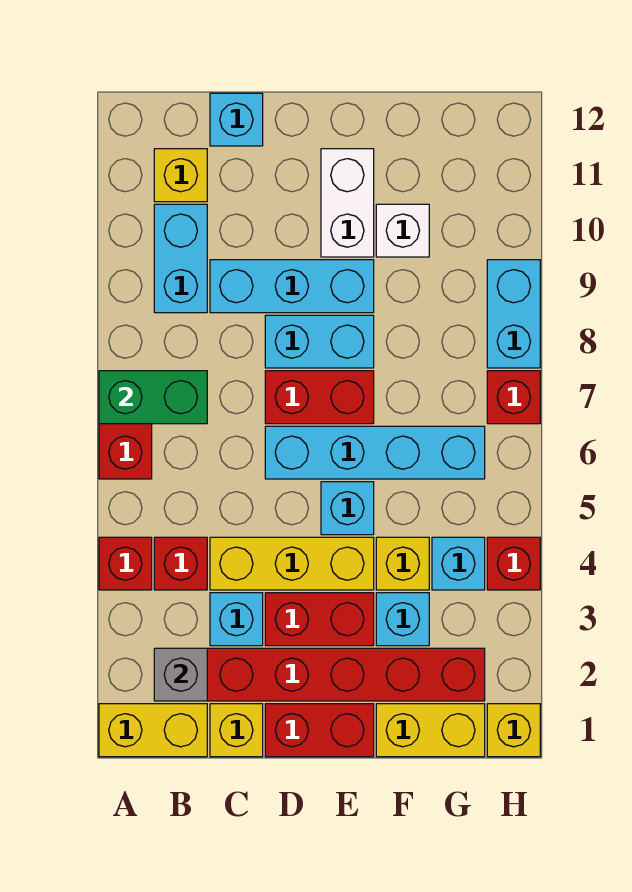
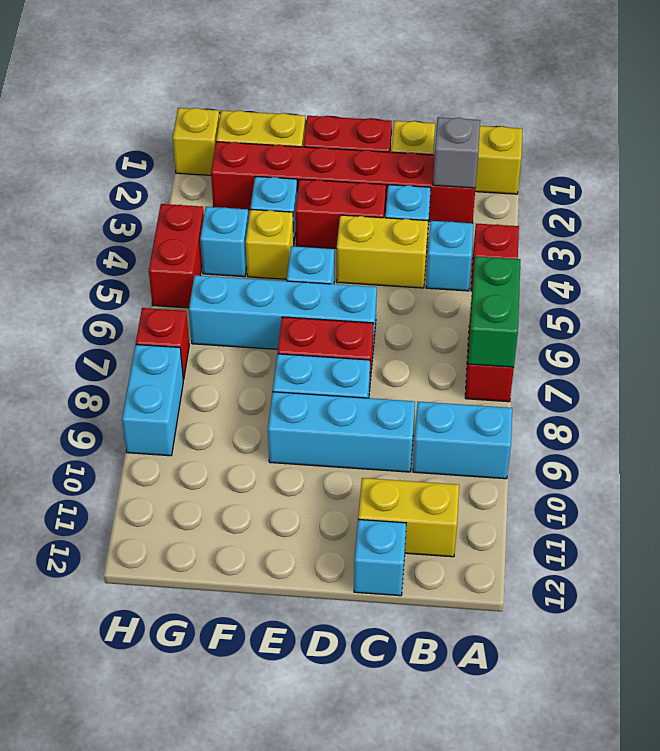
green brick A7:B7 level 2 -> green brick A6:A7 level 2
red brick B4 level 1 -> cyan brick B4 level 1
cyan brick B9:B10 level 1 -> cyan brick A9:B9 level 1
yellow brick B11 level 1 -> yellow brick B11:C11 level 1
yellow brick C4:E4 level 1 -> yellow brick C4:D4 level 1
white brick E10:E11 level 1 -> none
white brick F10 level 1 -> none
red brick H4 level 1 -> red brick H4:H5 level 1

